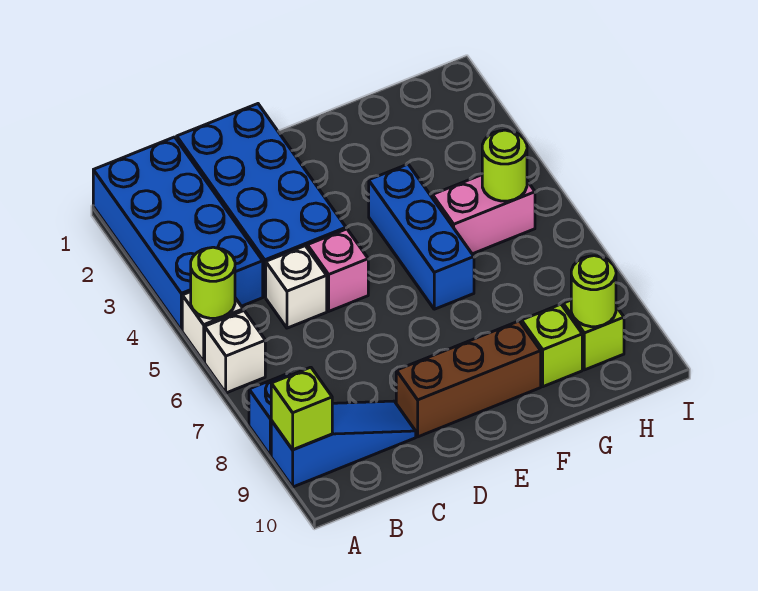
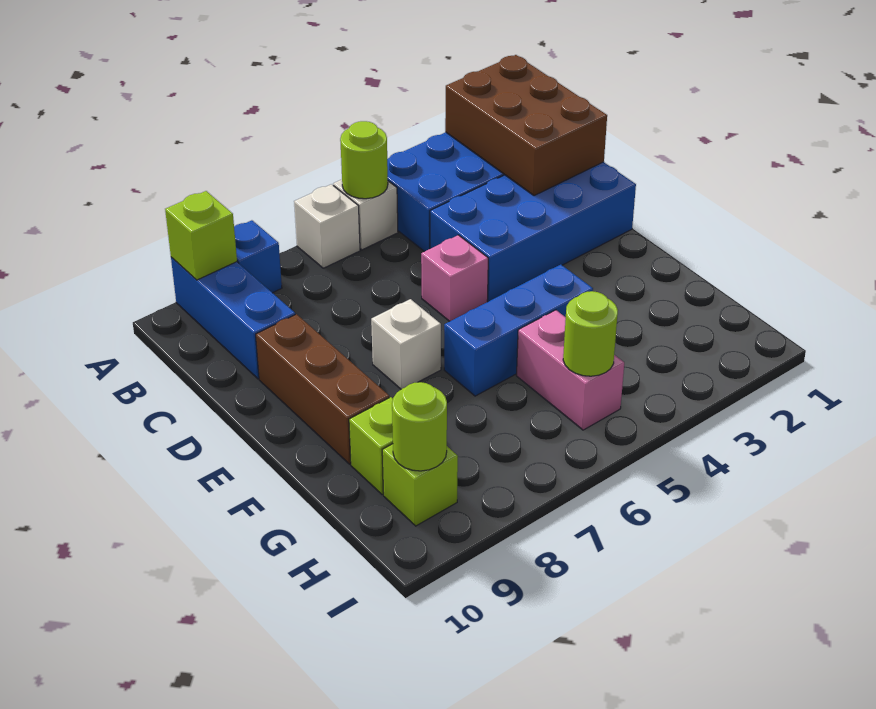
none -> brown brick A1:C2 level 2
blue slope A9:C9 level 1 top A -> blue brick A9:C9 level 1
white brick C5 level 1 -> white brick E7 level 1

